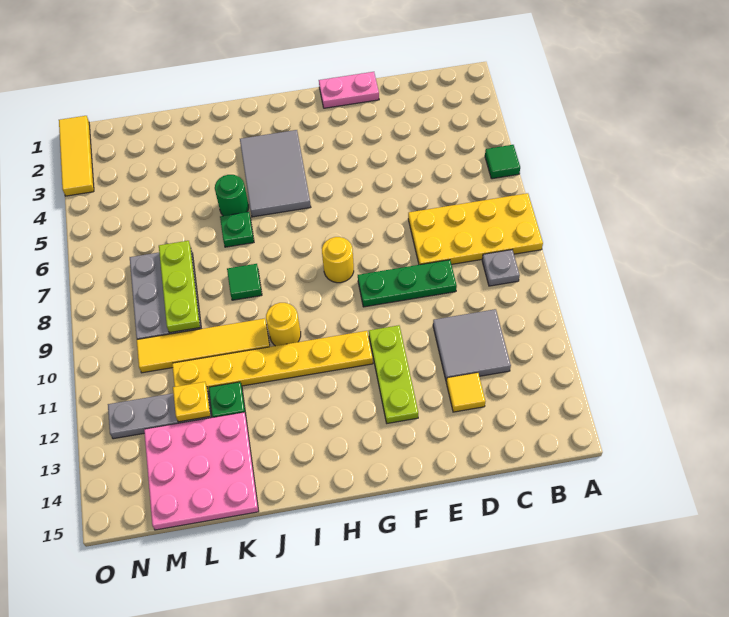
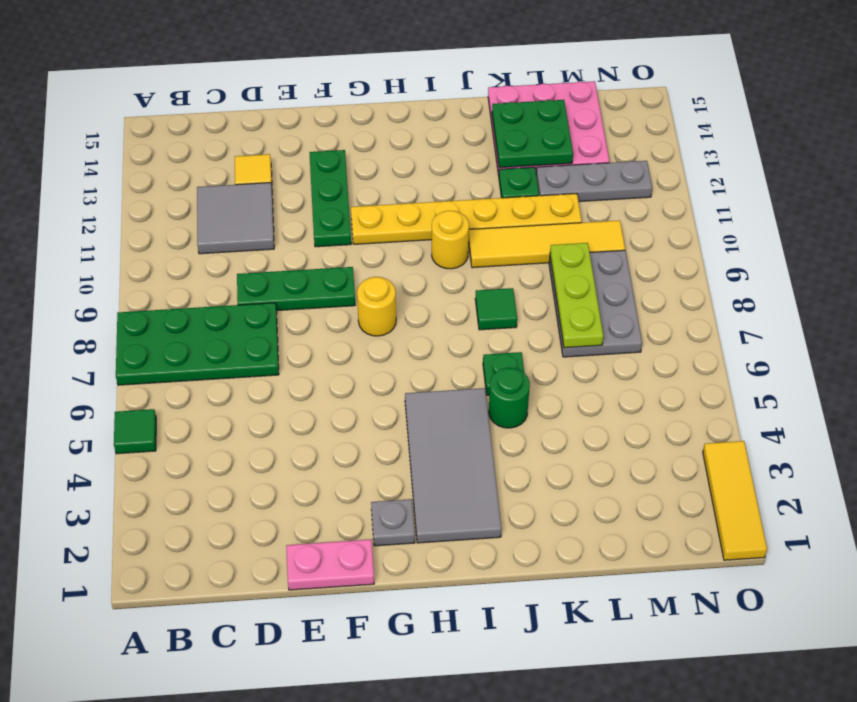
yellow plate A7:D8 level 1 -> green plate A7:D8 level 1
grey plate B9 level 1 -> grey plate G2 level 1
lime plate F11:F13 level 1 -> green plate F11:F13 level 1
grey tile H3:I5 level 1 -> grey tile H2:I5 level 1
none -> green plate K13:L14 level 2
yellow plate L12 level 2 -> none

